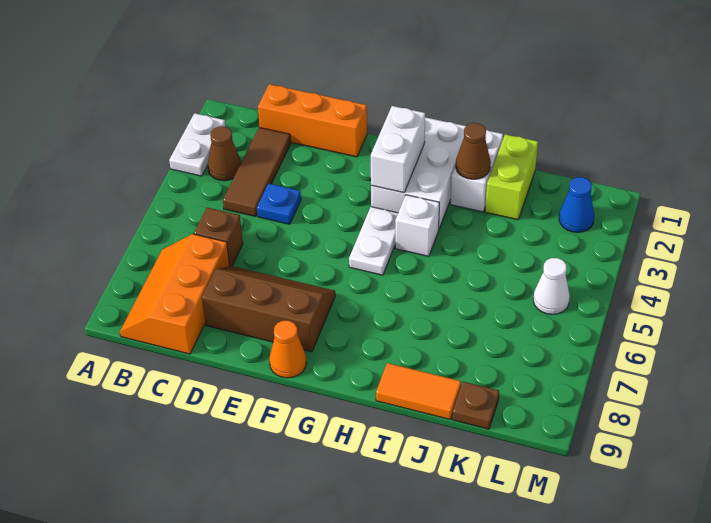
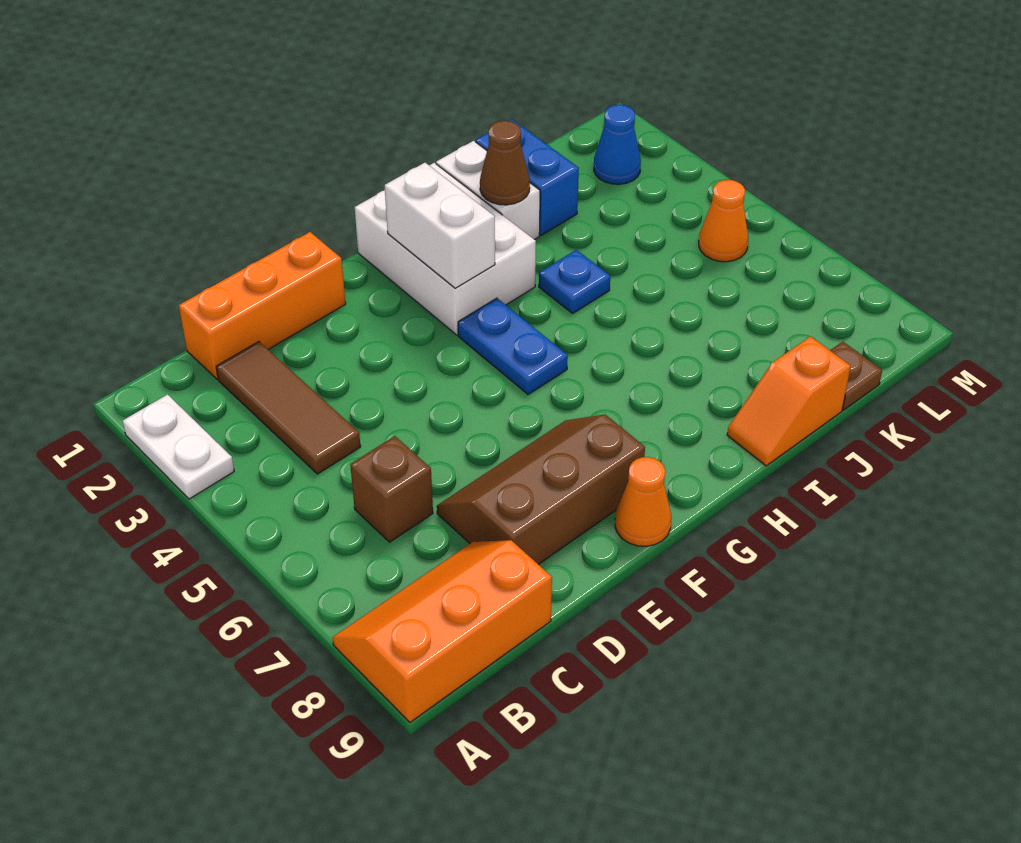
brown cone B3 level 1 -> none
orange slope B7:C9 level 1 top C -> orange slope A8:C9 level 1 top 9
blue plate D4 level 1 -> blue plate I4 level 1
white plate G4:G5 level 1 -> blue plate G4:G5 level 1
white brick H4 level 1 -> none
orange tile I9:J9 level 1 -> orange slope I9:J9 level 1 top J
lime brick J1:J2 level 1 -> blue brick J1:J2 level 1
white cone L5 level 1 -> orange cone L5 level 1

